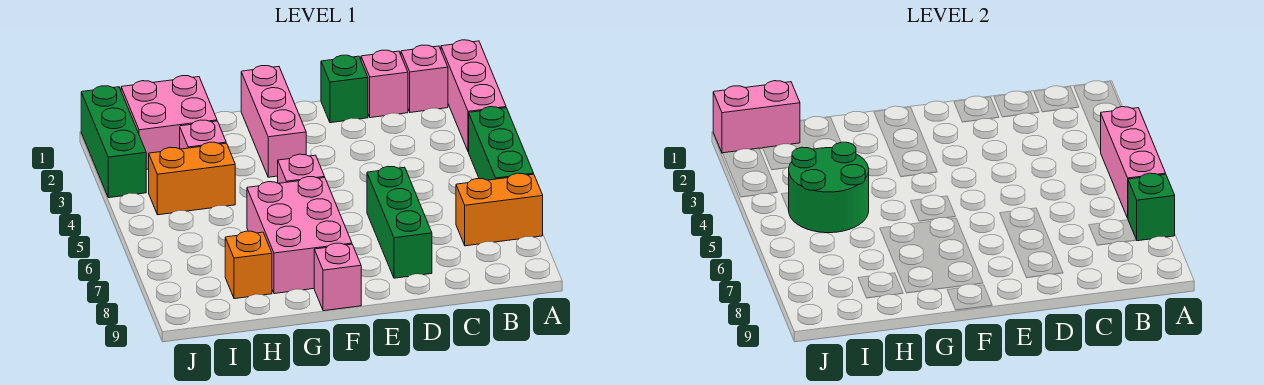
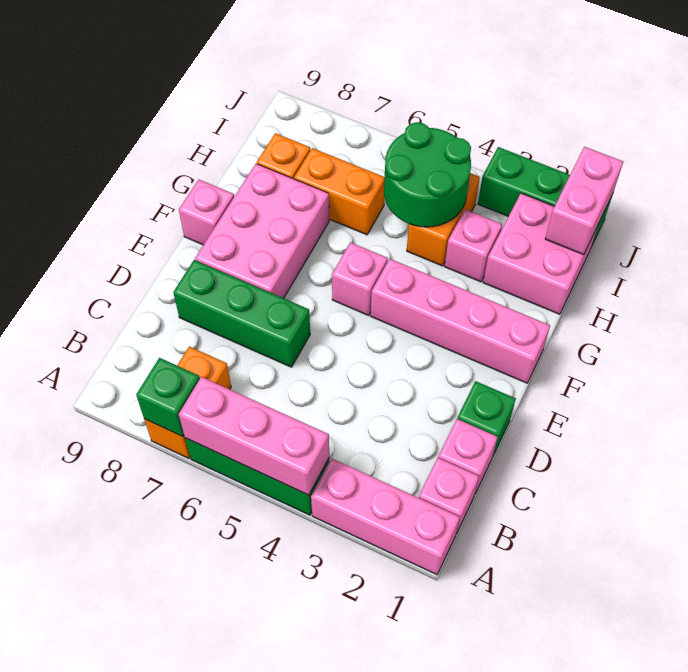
pink brick F1:F3 level 1 -> pink brick F1:F4 level 1
pink brick F6:G8 level 1 -> pink brick E7:G8 level 1
none -> orange brick H6:H7 level 1

